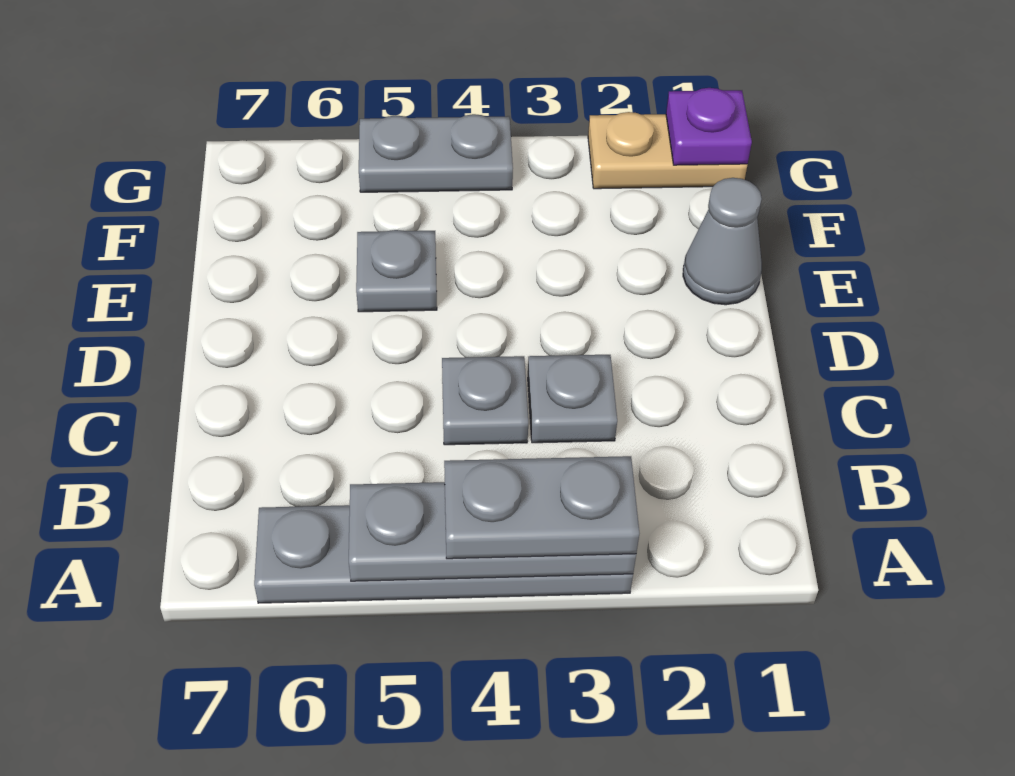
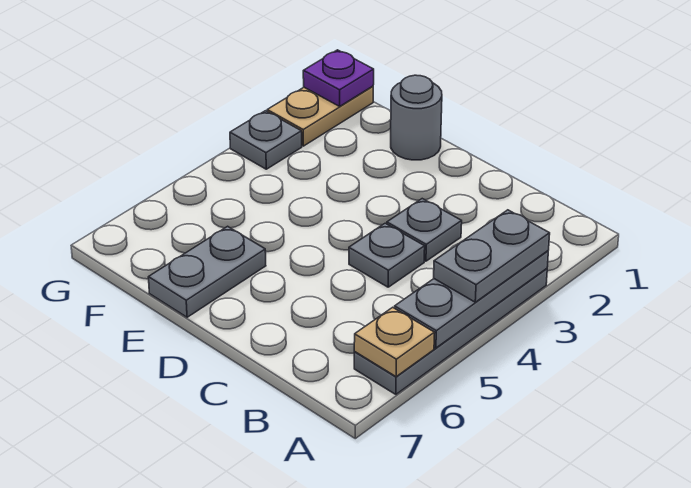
none -> tan plate A6 level 2
grey cone E1 level 1 -> grey round brick E1 level 1
grey plate E5 level 1 -> grey plate G3 level 1
grey plate G4:G5 level 1 -> grey plate E6:E7 level 1

